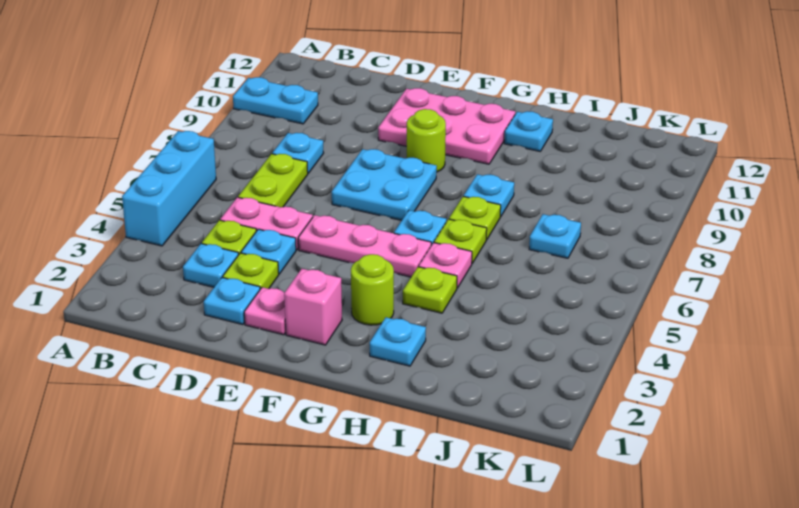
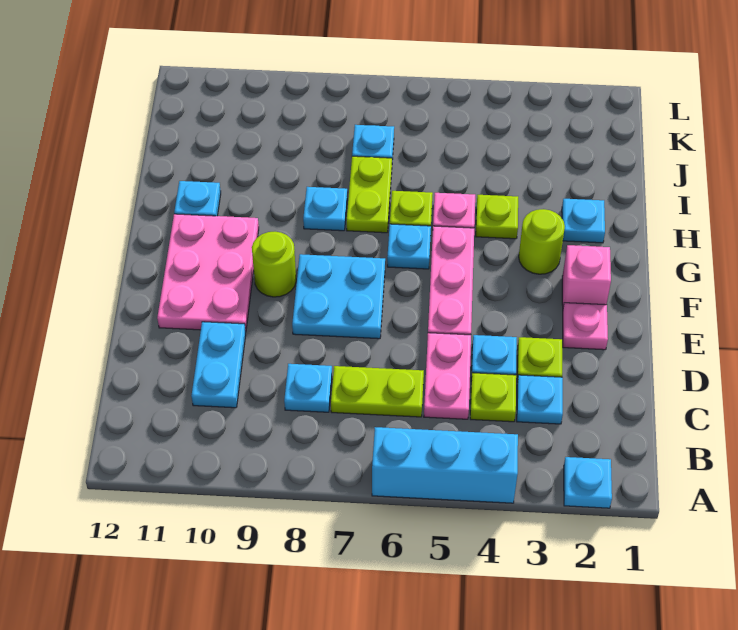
cyan plate A10:B10 level 1 -> cyan plate C10:D10 level 1
cyan plate D2 level 1 -> cyan plate A2 level 1
lime plate H7 level 1 -> lime plate H7:I7 level 1

